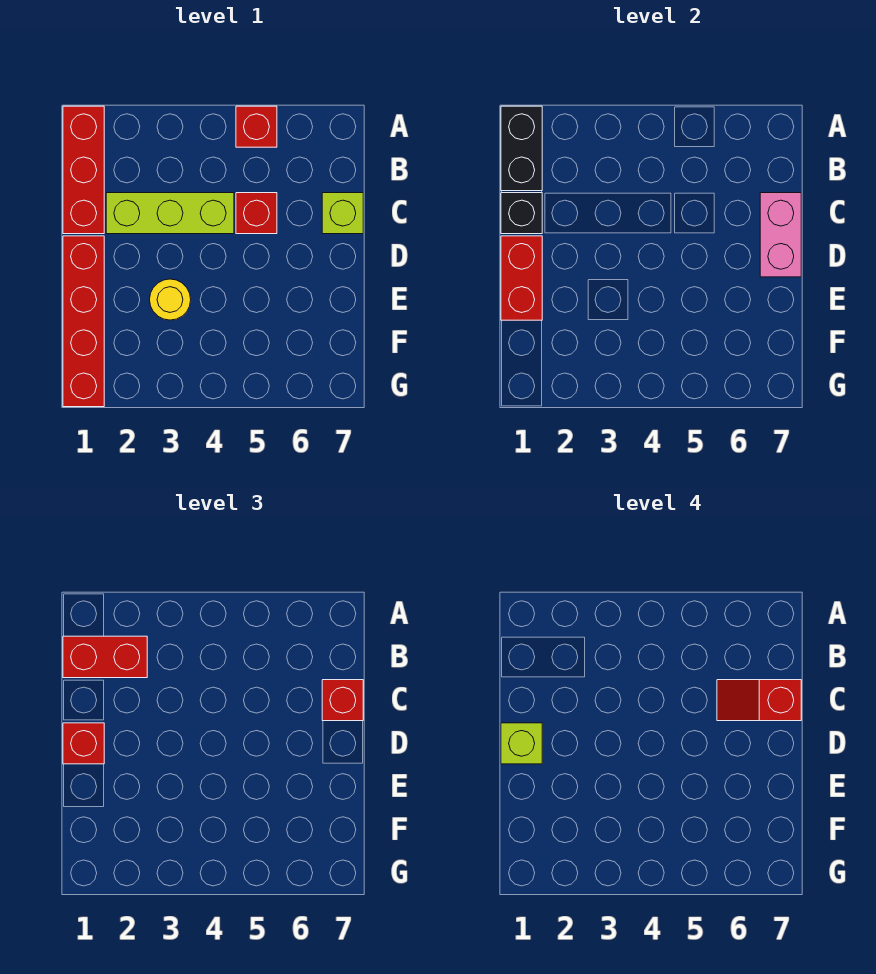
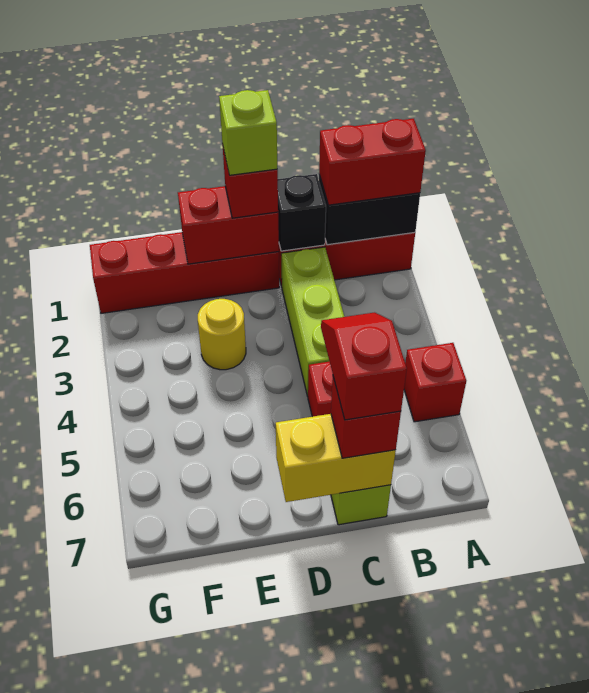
red brick B1:B2 level 3 -> red brick A1:B1 level 3
pink brick C7:D7 level 2 -> yellow brick C7:D7 level 2

